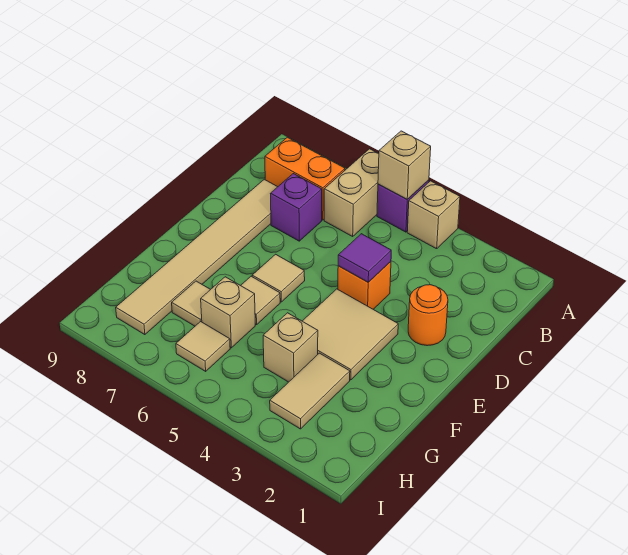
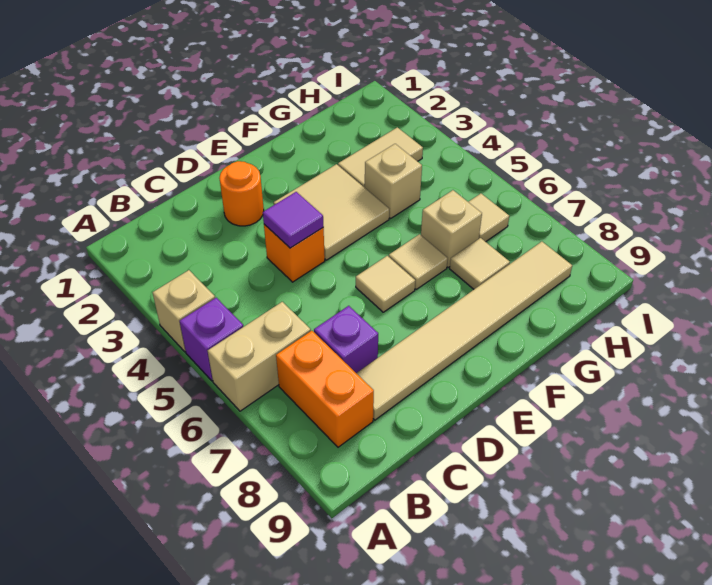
tan brick A5 level 2 -> none

